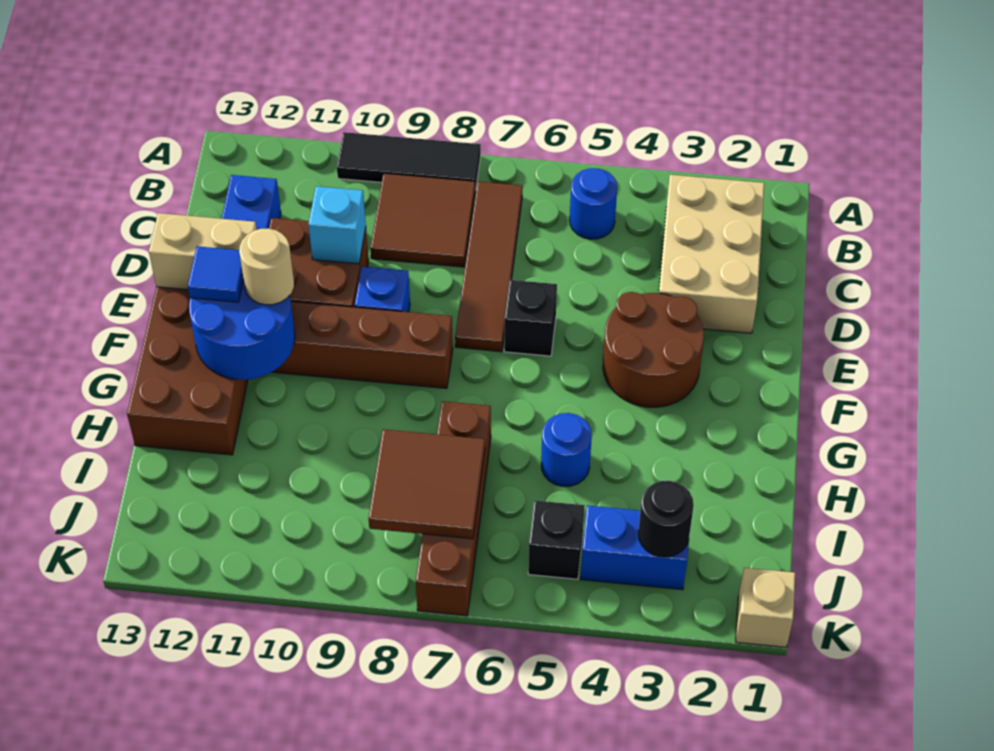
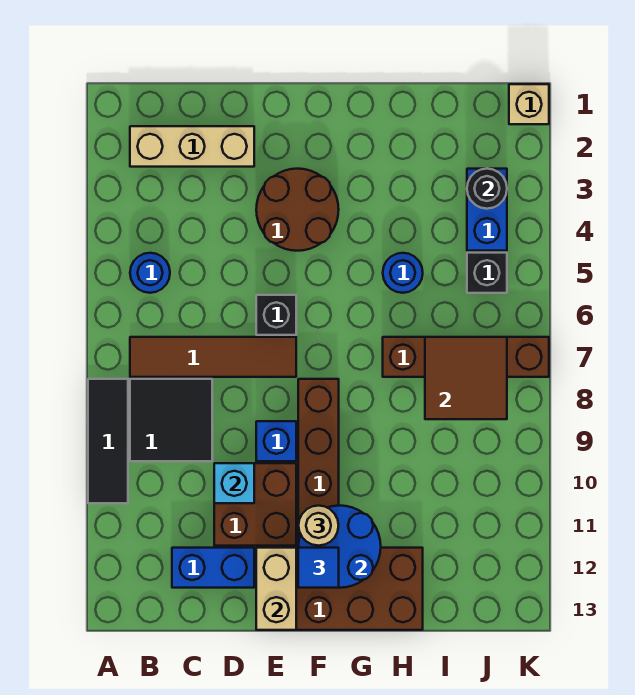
tan brick B2:D3 level 1 -> tan brick B2:D2 level 1
brown tile B8:C9 level 1 -> black tile B8:C9 level 1

